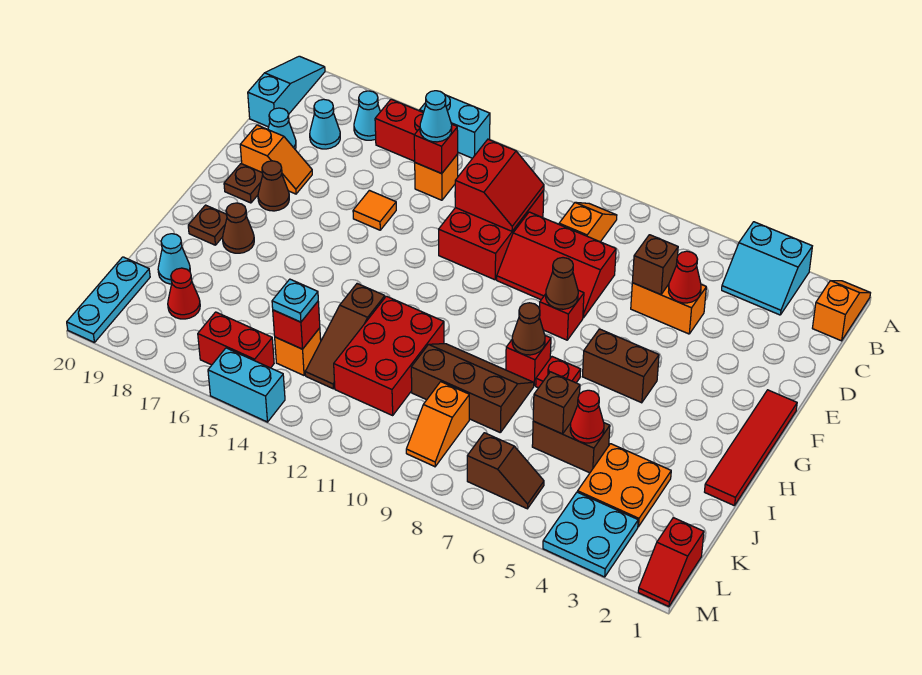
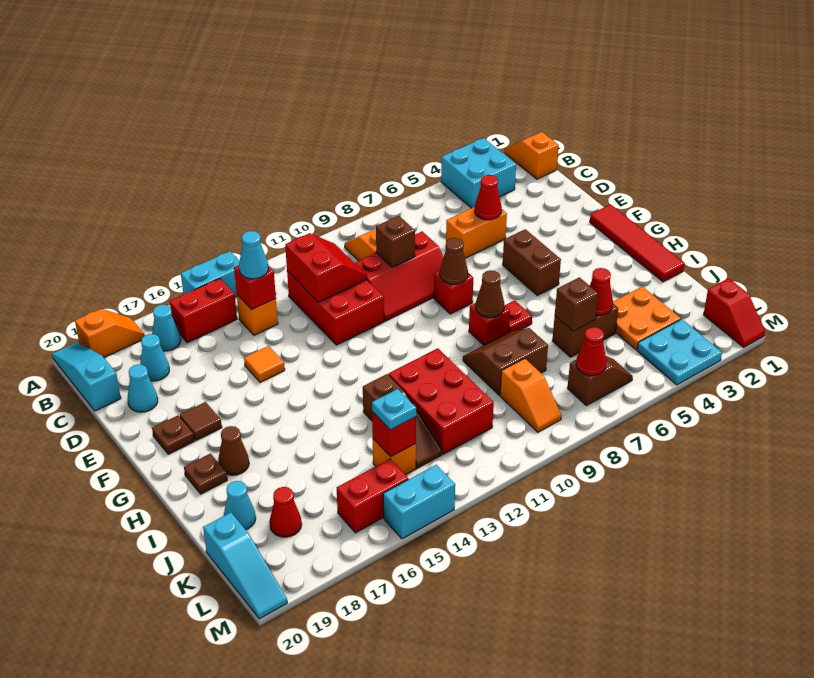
cyan slope A3:B4 level 1 top A -> cyan brick A3:B4 level 1
brown brick D6 level 2 -> brown brick D9 level 2
orange slope E18:E19 level 1 top 19 -> orange slope A18:A19 level 1 top 19
brown cone F18 level 1 -> brown tile F18 level 1
brown brick G5:G6 level 1 -> brown brick F5:G5 level 1
brown slope I8:J10 level 1 top J -> brown slope I8:J9 level 1 top J
cyan plate K20:M20 level 1 -> cyan slope K20:M20 level 1 top K
none -> red cone L7 level 2

